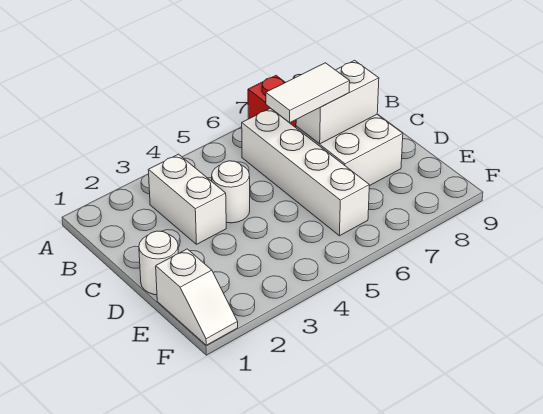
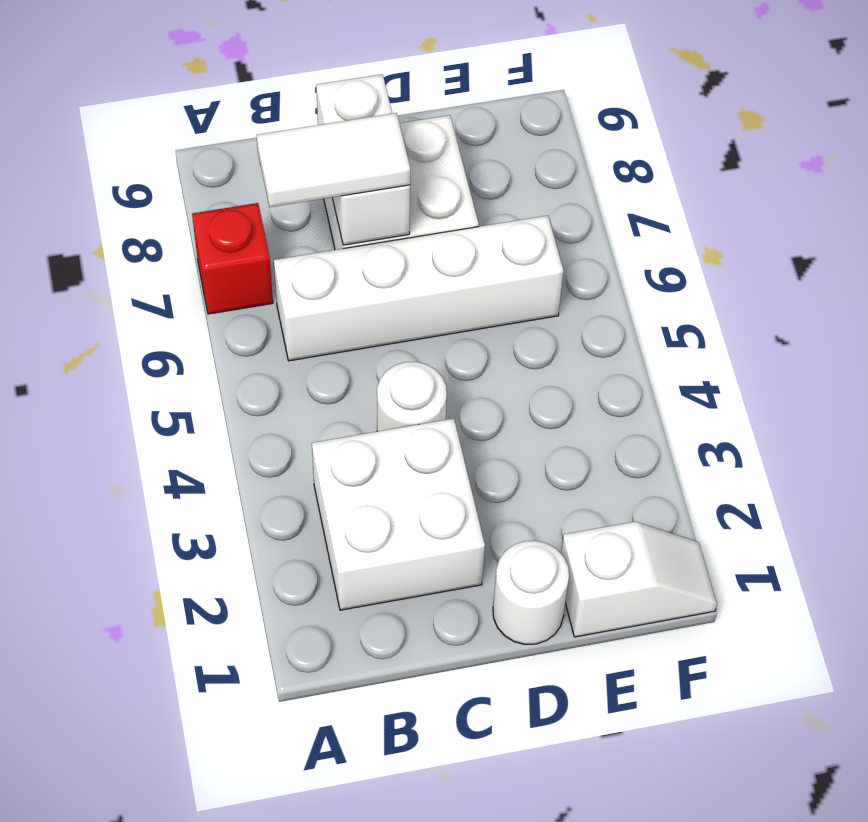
white brick B3:C3 level 1 -> white brick B2:C3 level 1
white tile C6:C7 level 3 -> white tile B7:C7 level 3

